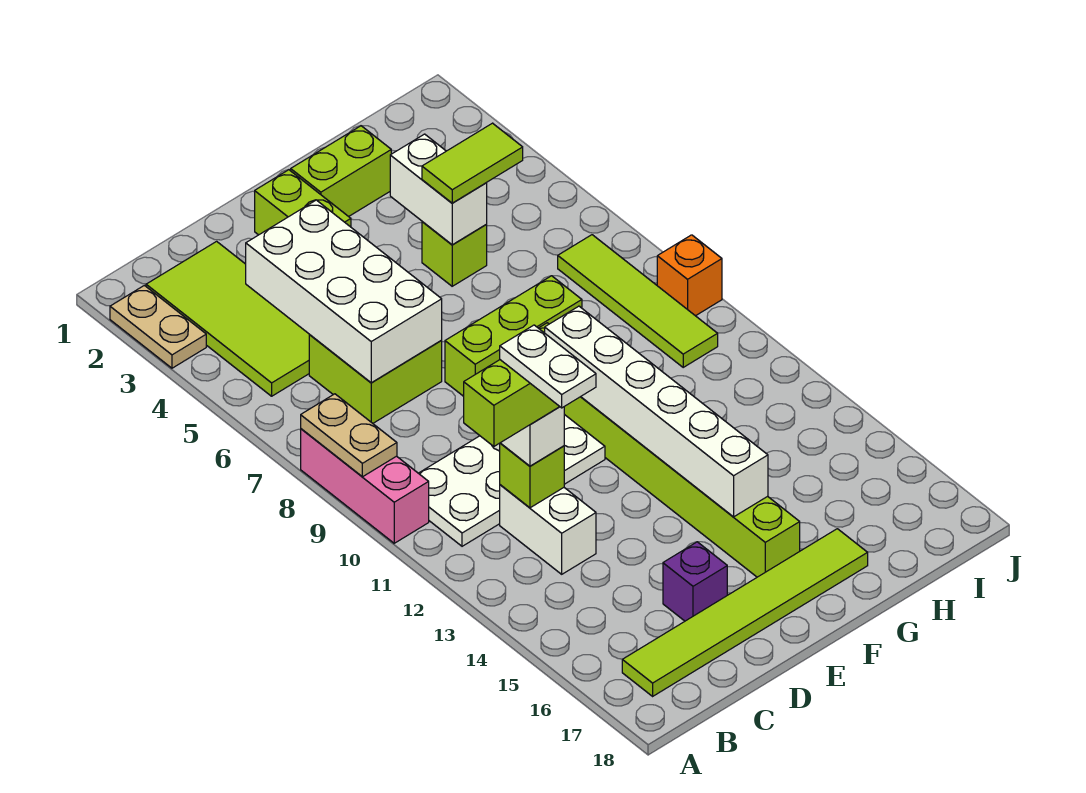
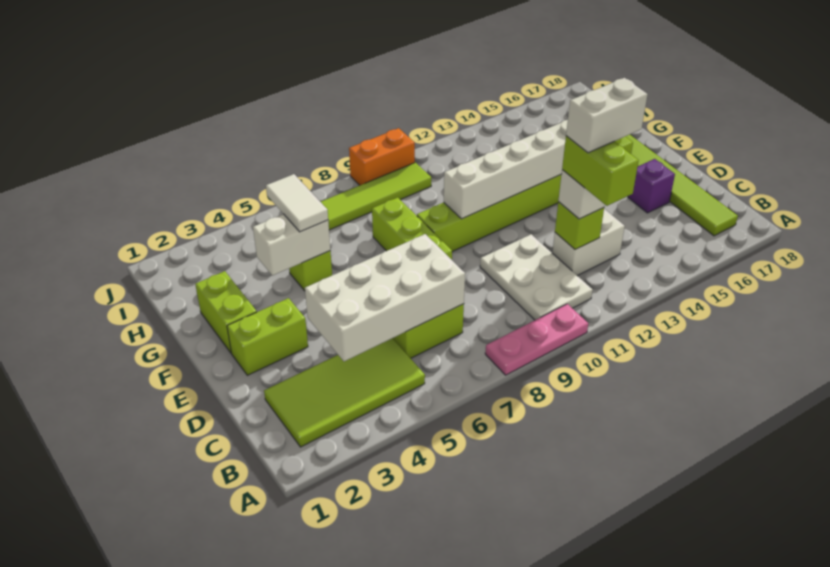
tan plate A2:A3 level 1 -> none
pink brick A8:A10 level 1 -> pink plate A8:A10 level 1
tan plate A8:A9 level 2 -> none
white plate B10:E11 level 1 -> white plate B10:D11 level 1
white plate C12:C13 level 5 -> white brick C12:C13 level 5
lime tile G5:H5 level 3 -> white tile G5:H5 level 3
orange brick J9 level 1 -> orange brick J9:J10 level 1

